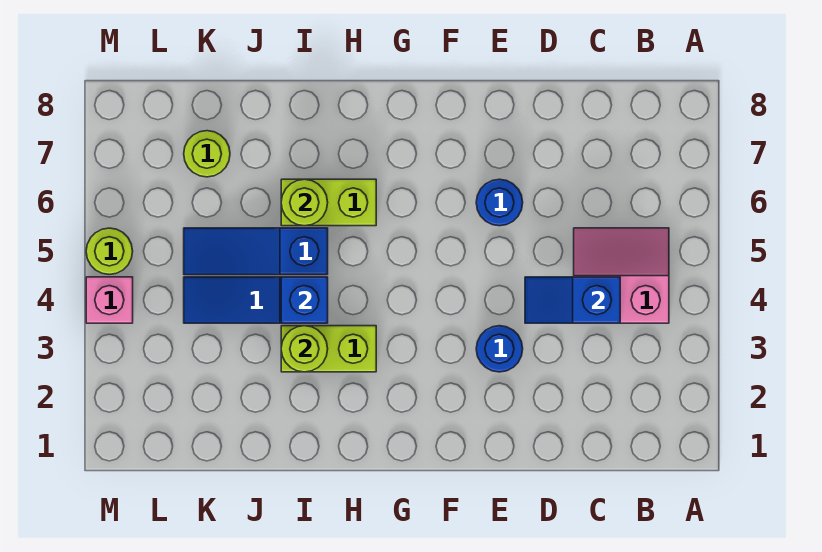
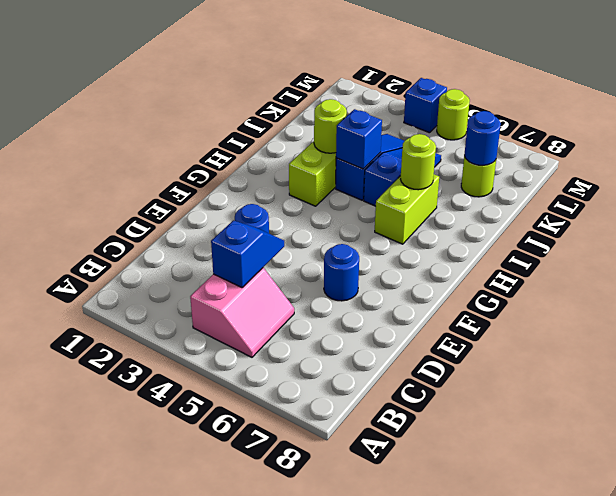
none -> blue round brick K7 level 2
pink brick M4 level 1 -> blue brick M4 level 1

